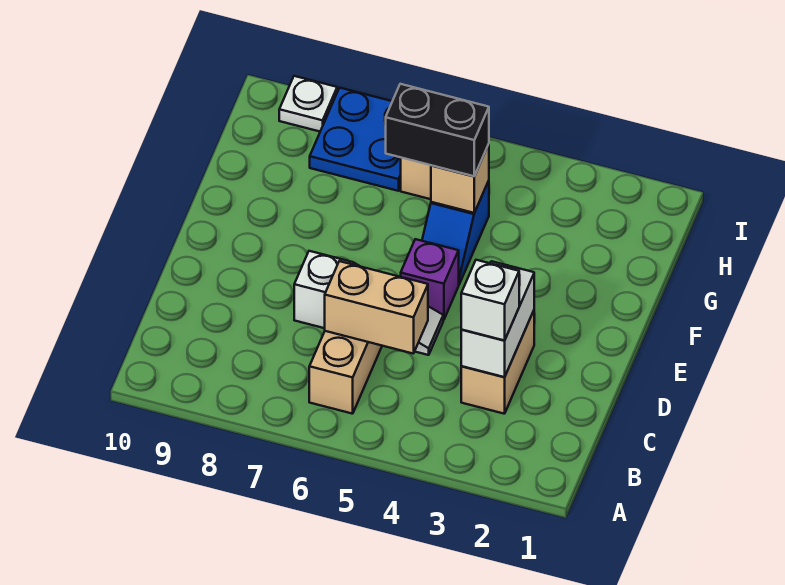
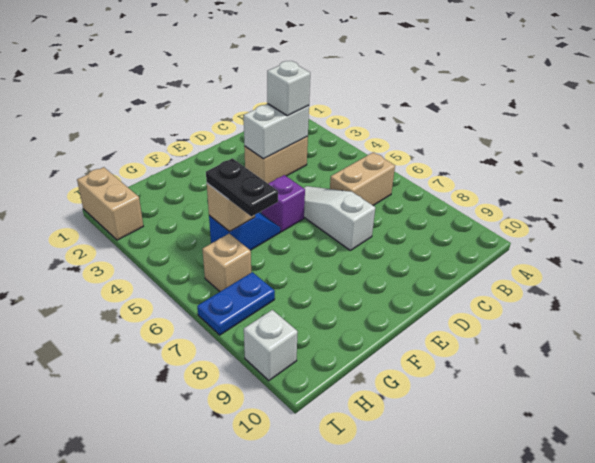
tan brick C5:C6 level 2 -> tan brick I1:I2 level 1
black brick G5:G6 level 3 -> black plate G5:G6 level 3
blue plate H7:I8 level 1 -> blue plate H7:I7 level 1
white plate I9 level 1 -> white brick I9 level 1

